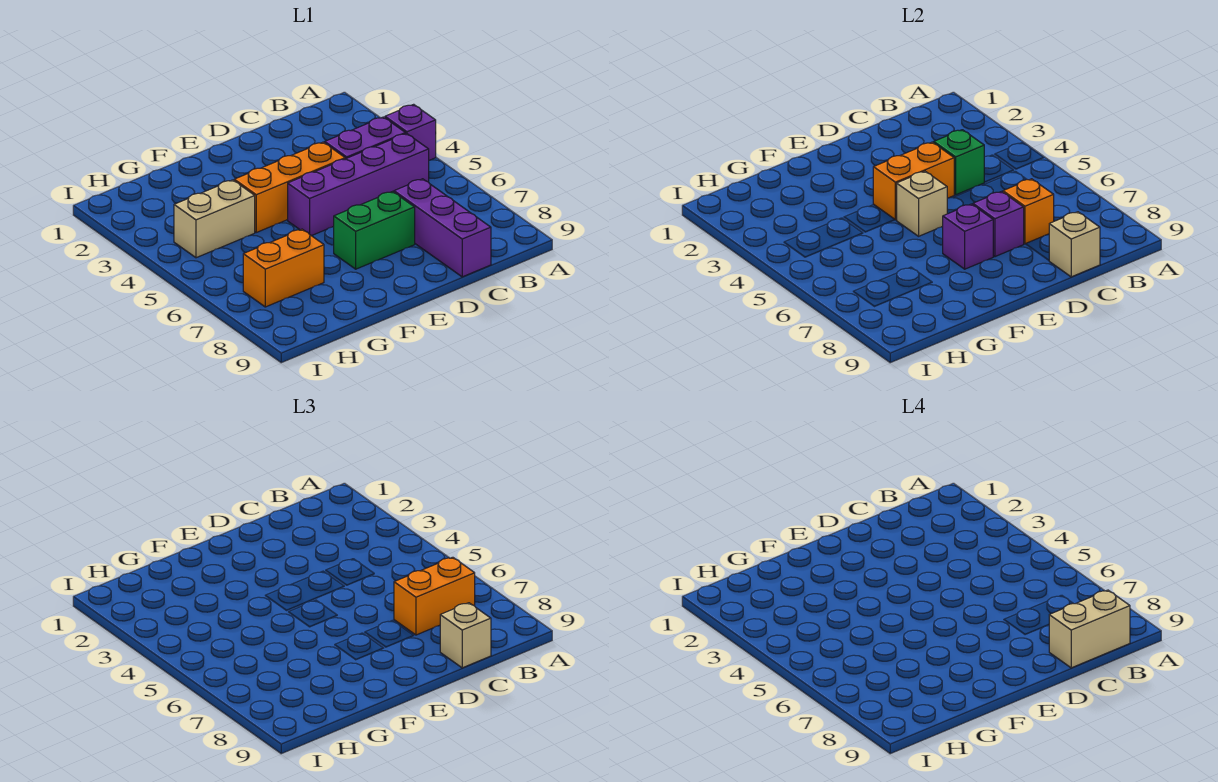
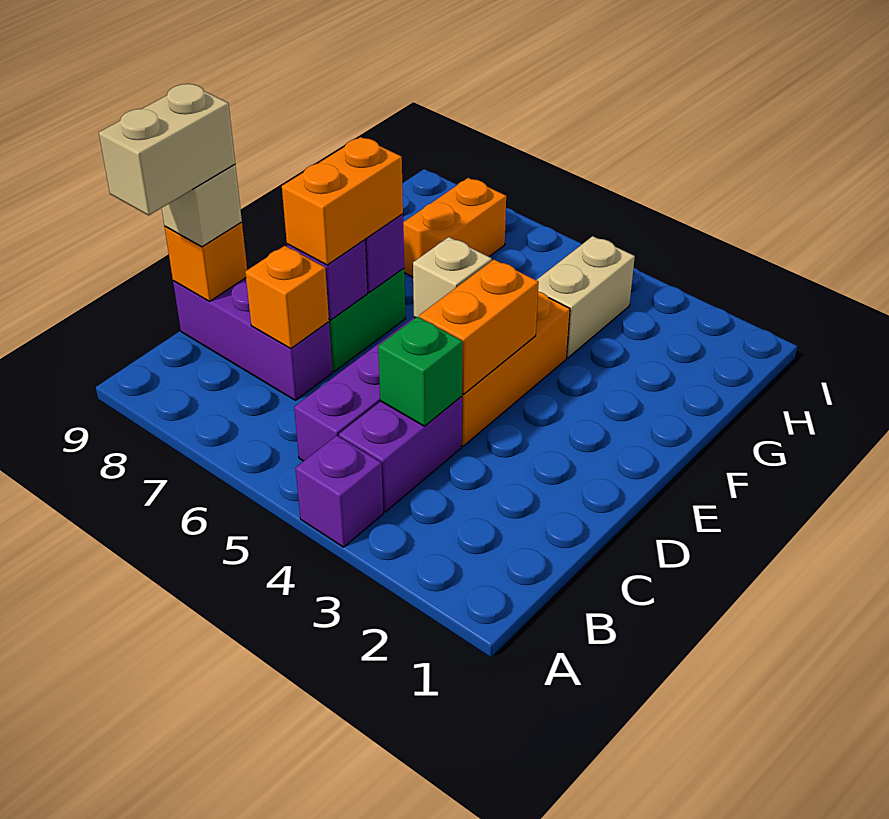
orange brick B7:C7 level 3 -> orange brick D7:E7 level 3
tan brick C9 level 2 -> orange brick C9 level 2

